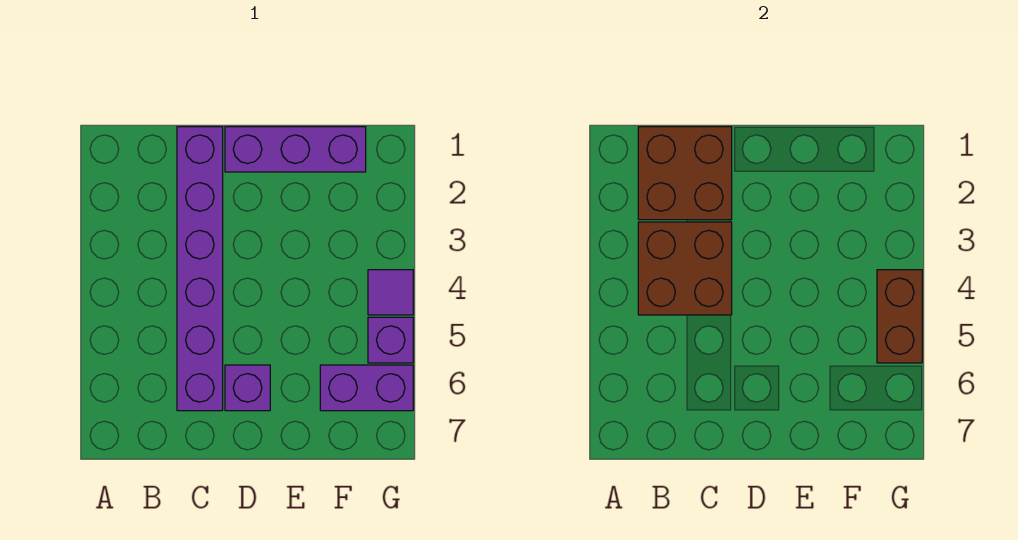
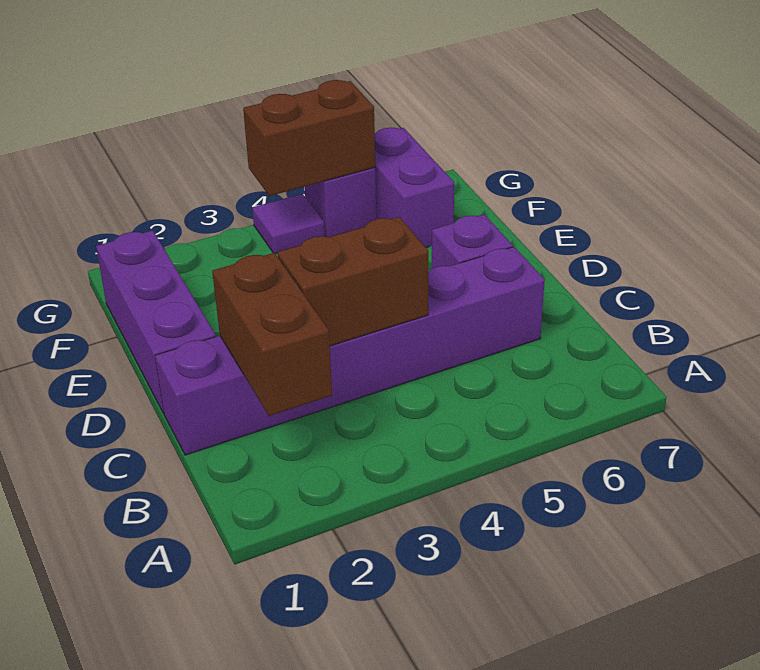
brown brick B1:C2 level 2 -> brown brick B2:C2 level 2
brown brick B3:C4 level 2 -> brown brick C3:C4 level 2

